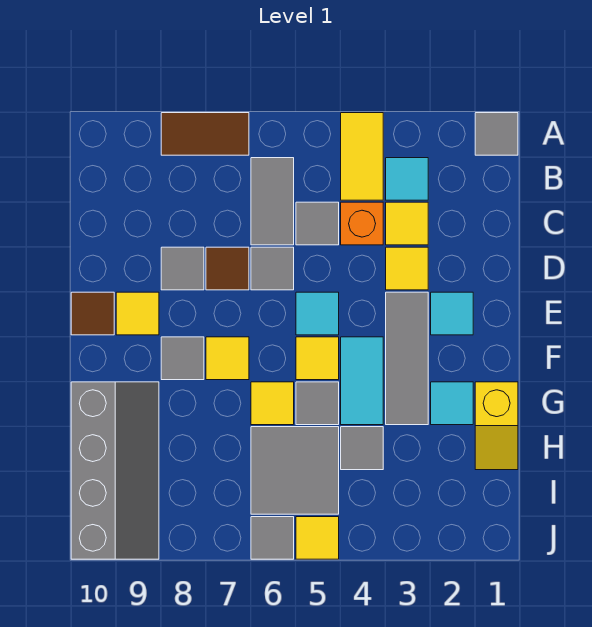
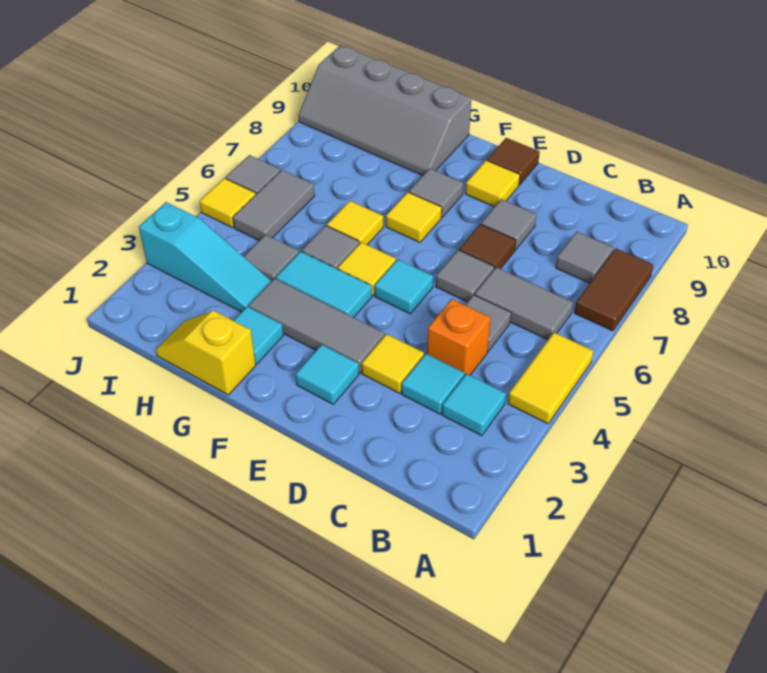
grey tile A1 level 1 -> grey tile B8 level 1
yellow tile A4:B4 level 1 -> yellow tile A4:A5 level 1
yellow tile C3 level 1 -> cyan tile C3 level 1
none -> cyan slope H3:J3 level 1 top J
grey tile H5:I6 level 1 -> grey tile I5:I6 level 1

